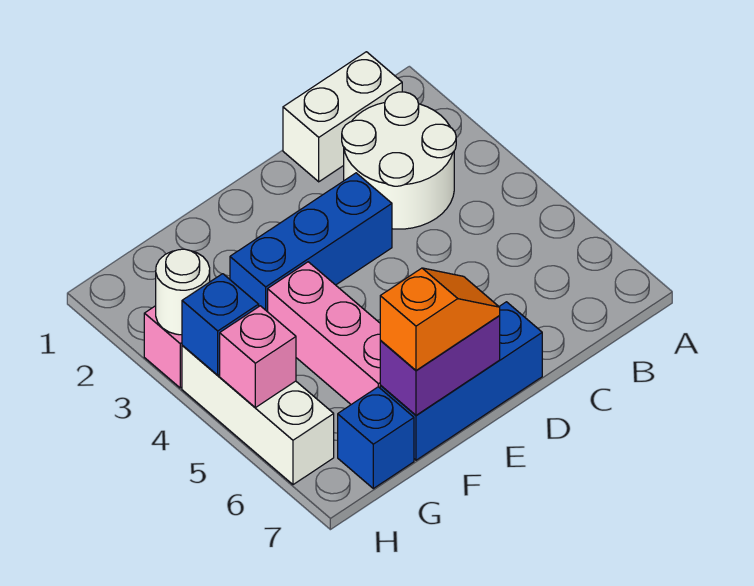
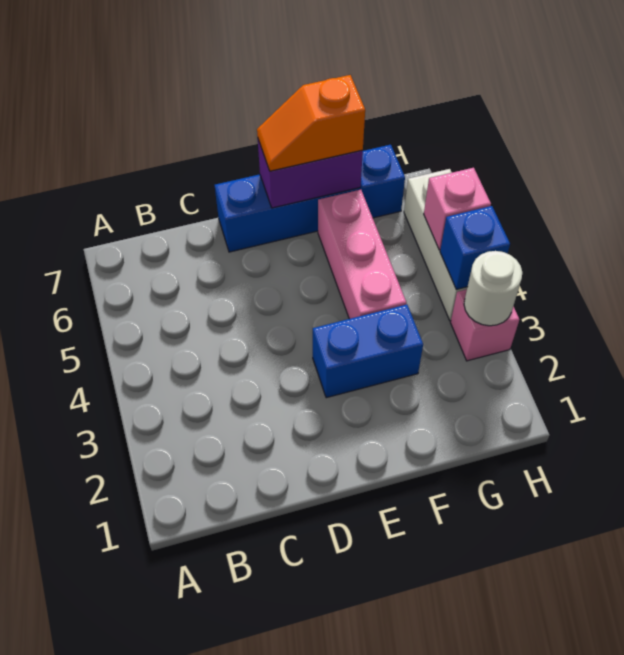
white brick B1:C1 level 1 -> none
white round brick B2:C3 level 1 -> none
blue brick D3:F3 level 1 -> blue brick E3:F3 level 1

